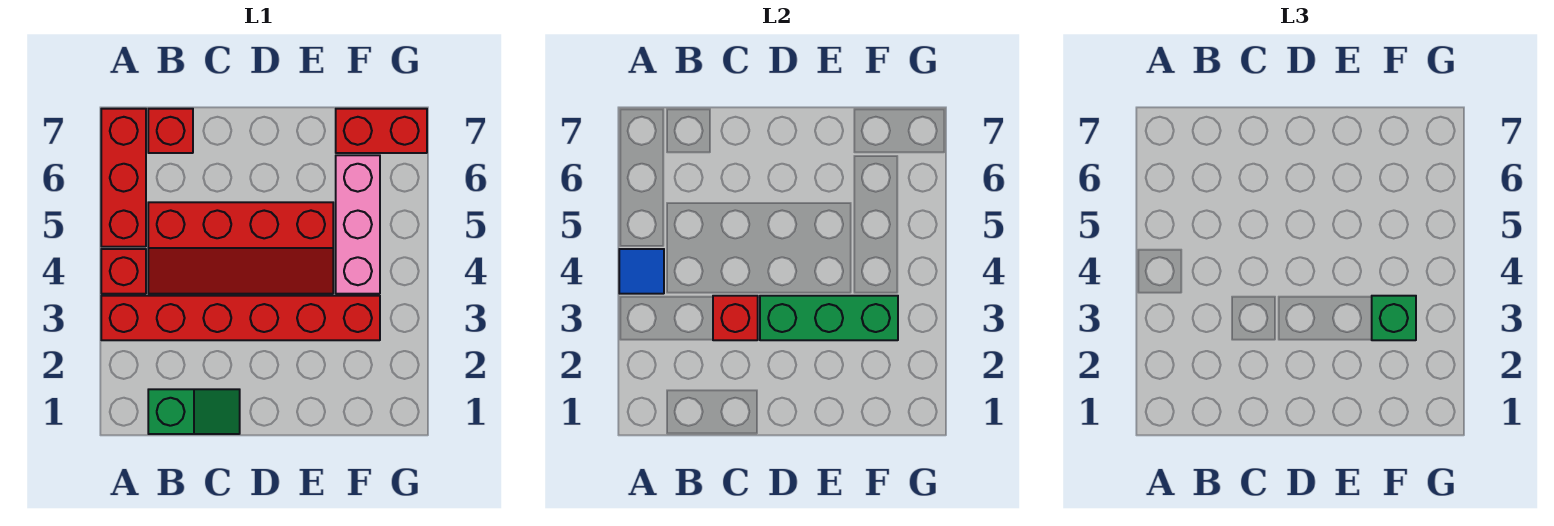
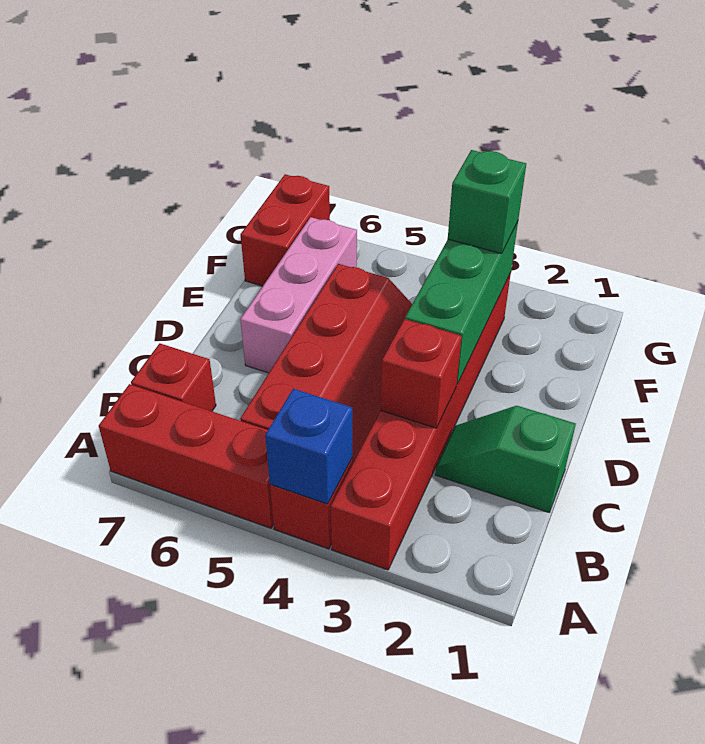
blue tile A4 level 2 -> blue brick A4 level 2
green slope B1:C1 level 1 top B -> green slope C1:C2 level 1 top 1
pink brick F4:F6 level 1 -> pink brick D6:F6 level 1

